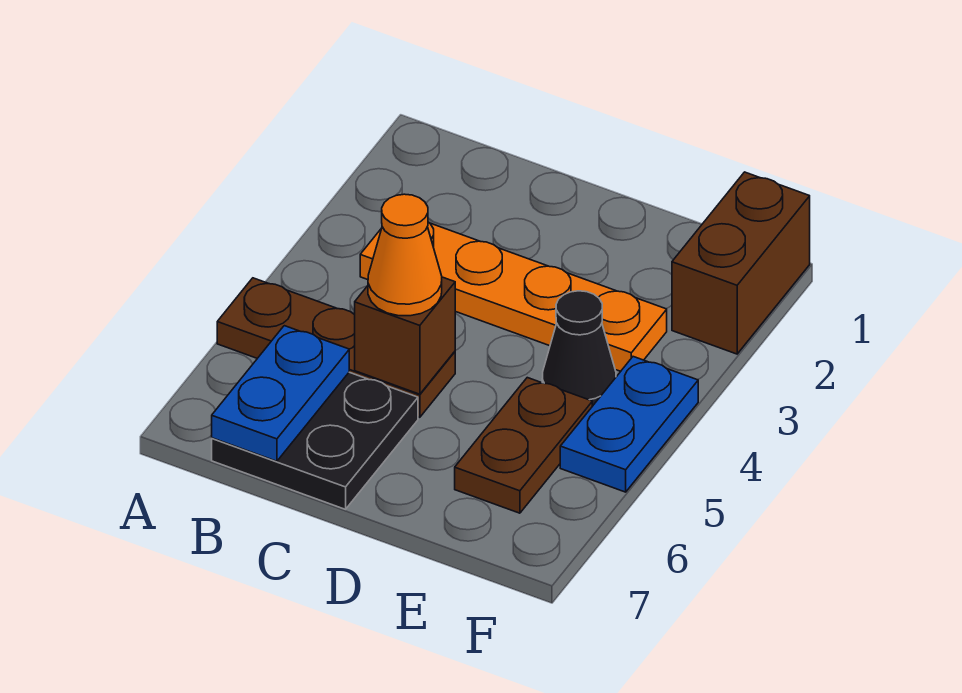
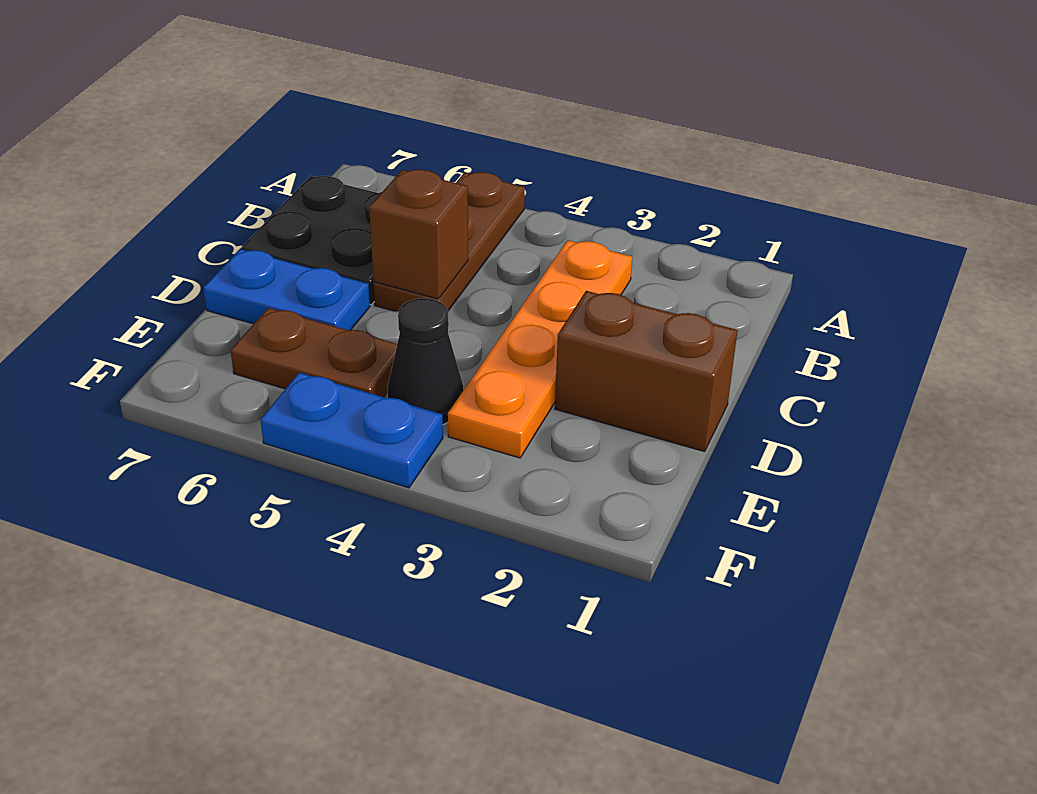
blue plate B6:B7 level 2 -> blue plate D6:D7 level 1
orange cone C5 level 3 -> none
brown brick F1:F2 level 1 -> brown brick D1:D2 level 1

